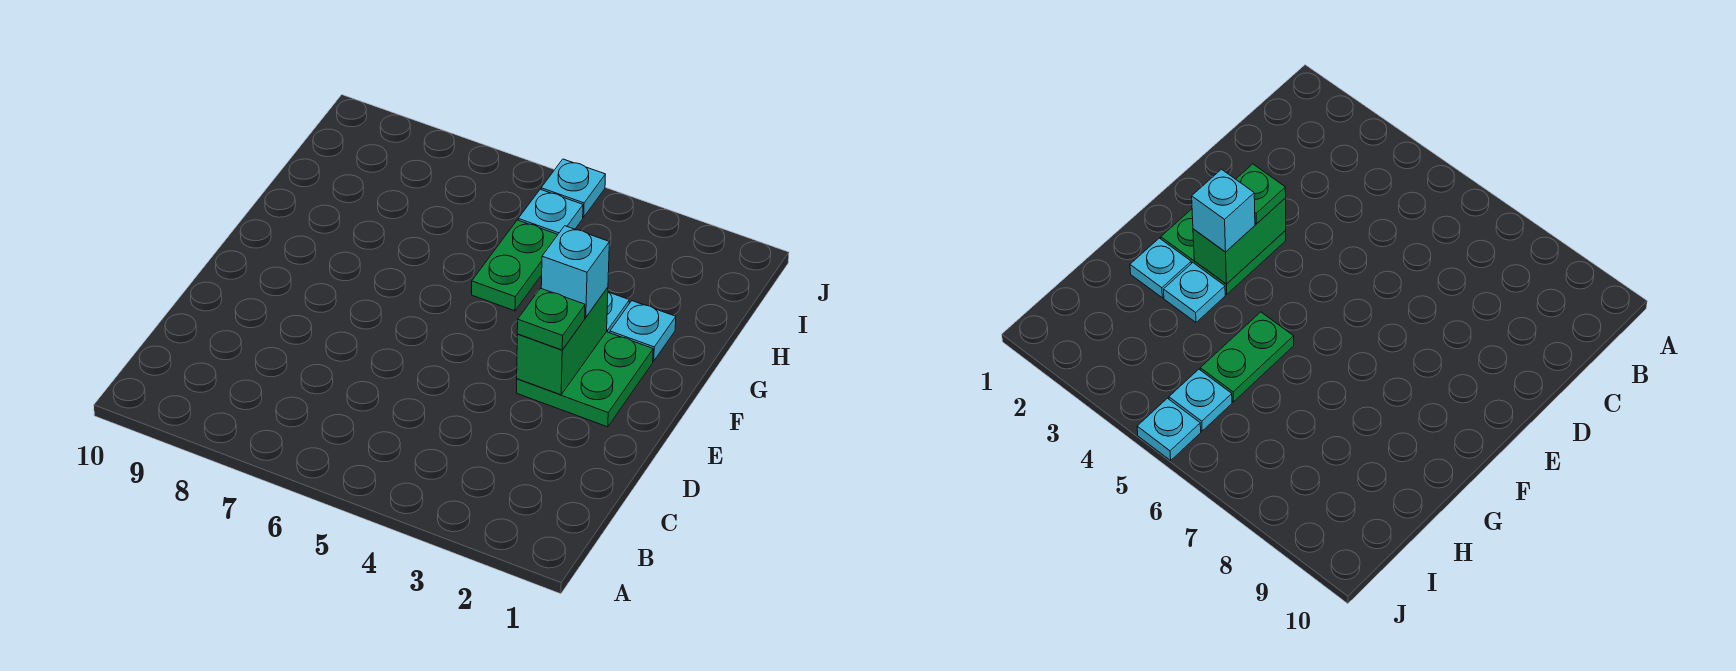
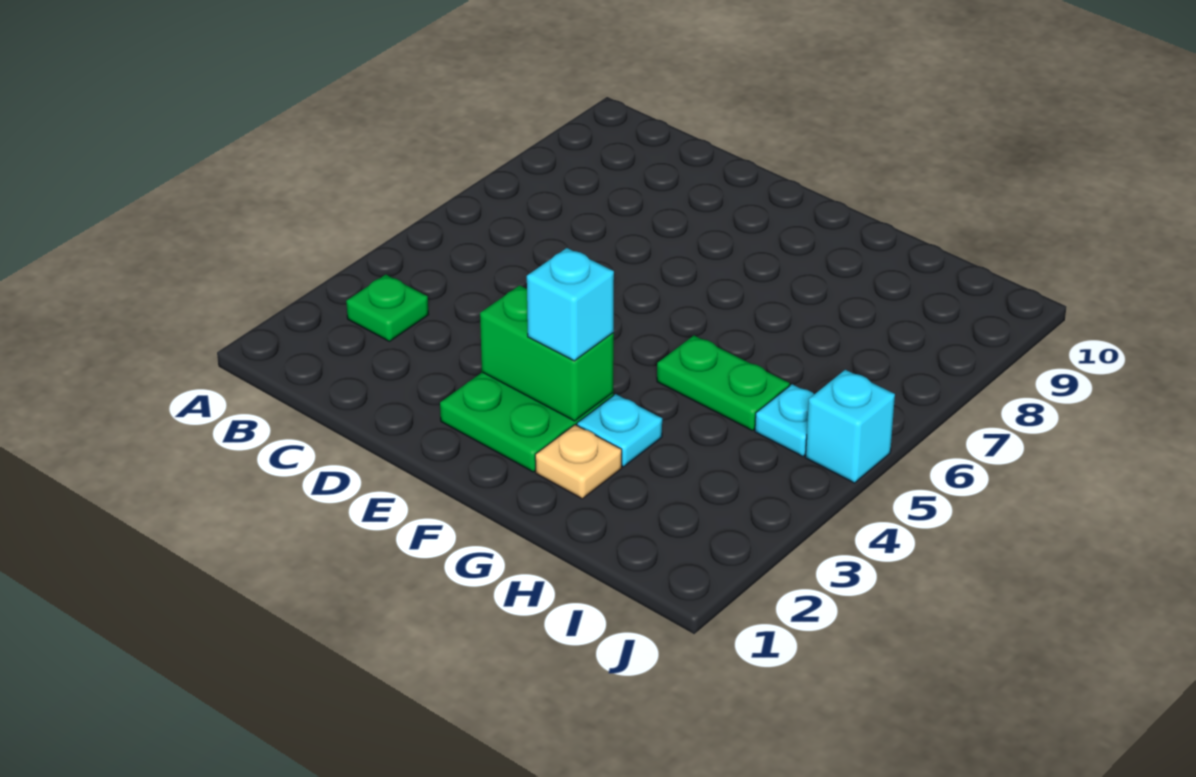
green plate E3 level 3 -> green plate B3 level 1
cyan plate G2 level 1 -> tan plate G2 level 1
cyan plate J5 level 1 -> cyan brick J5 level 1

